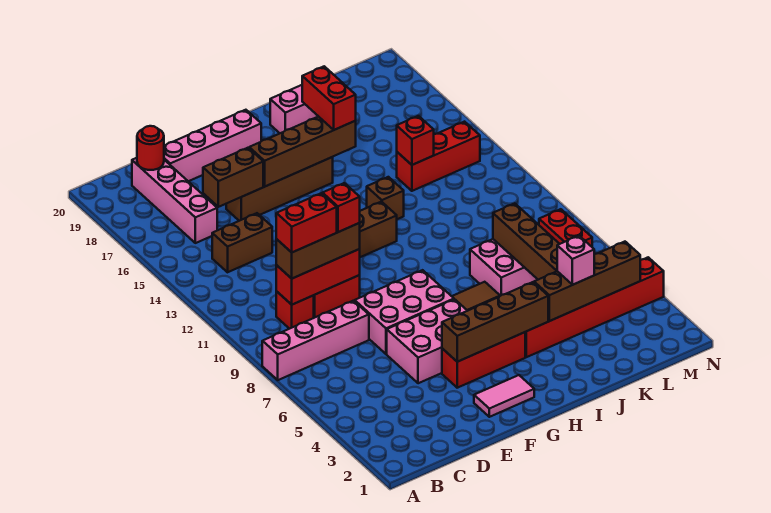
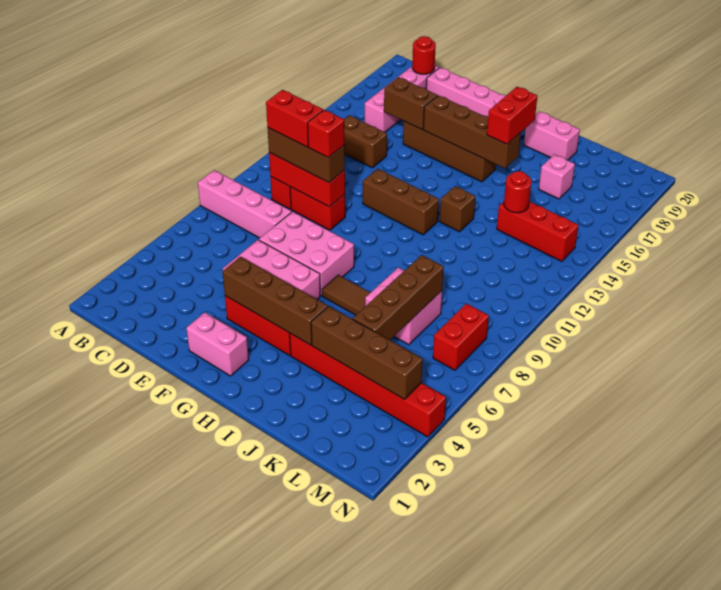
pink tile F2:G2 level 1 -> pink brick F2:G2 level 1
pink brick K4 level 3 -> pink brick K17 level 1
red brick K14 level 2 -> red round brick K14 level 2

